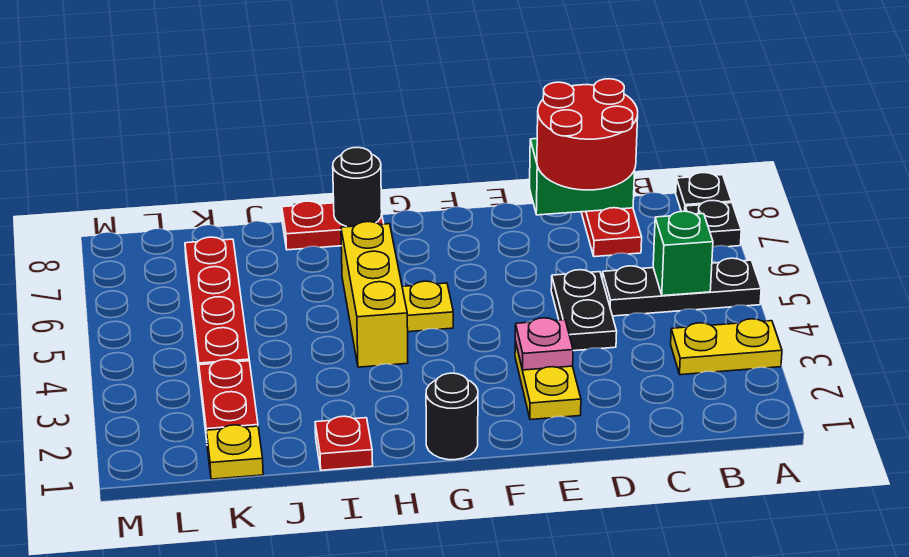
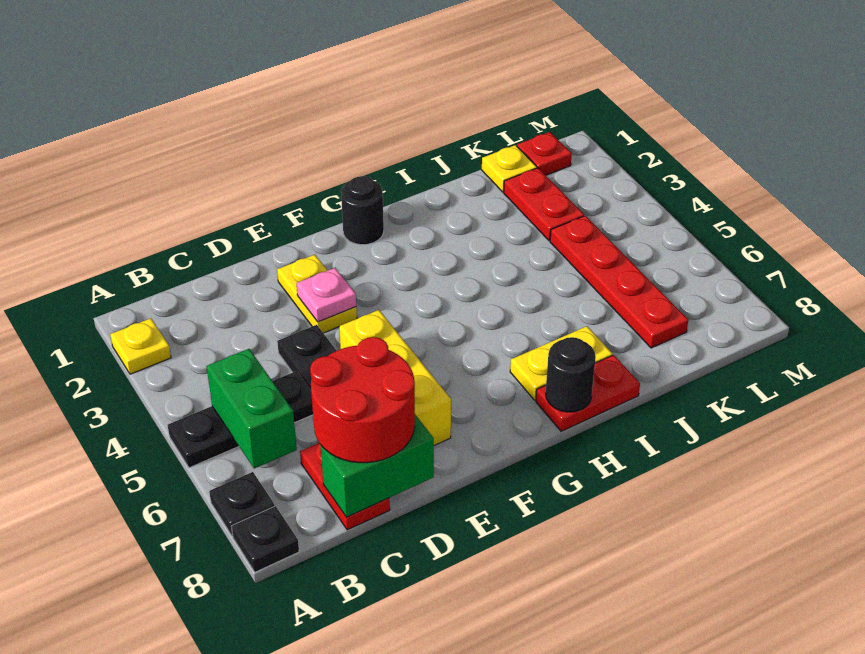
yellow plate A3:B3 level 1 -> yellow plate H7:I7 level 1
green brick B5 level 2 -> green brick B5:B6 level 2
yellow plate G5 level 1 -> yellow plate A2 level 1
yellow brick H4:H6 level 1 -> yellow brick E5:E7 level 1
red plate I1 level 1 -> red plate L1 level 1

